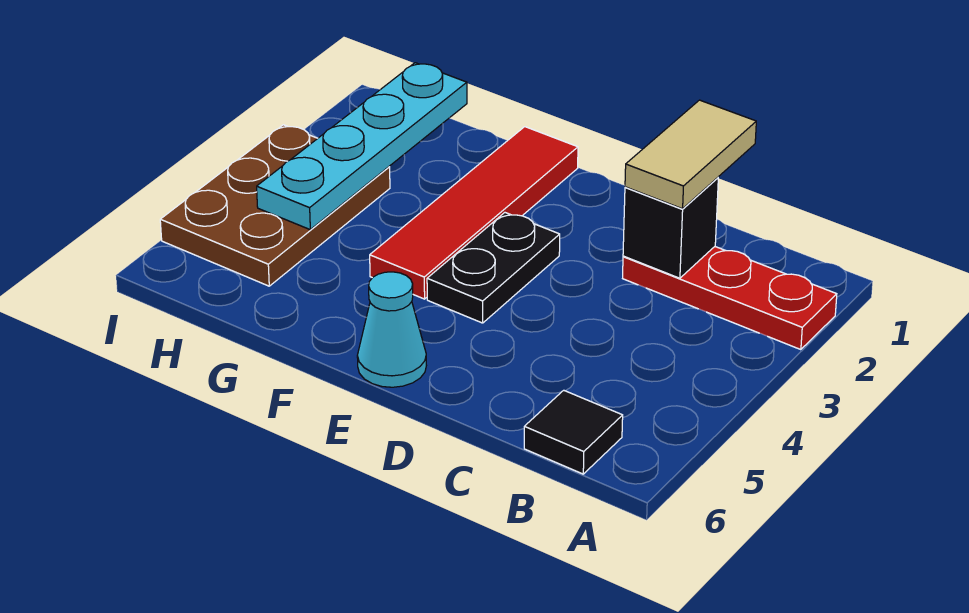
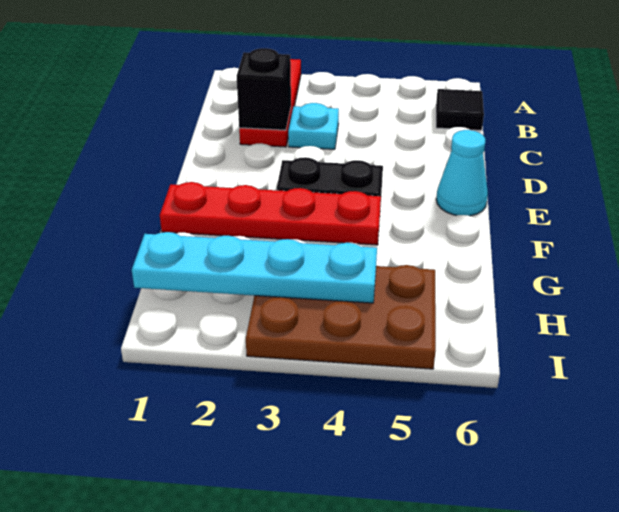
tan tile C1:C2 level 3 -> none
none -> cyan plate C3 level 1
red tile F1:F4 level 1 -> red plate F1:F4 level 1

